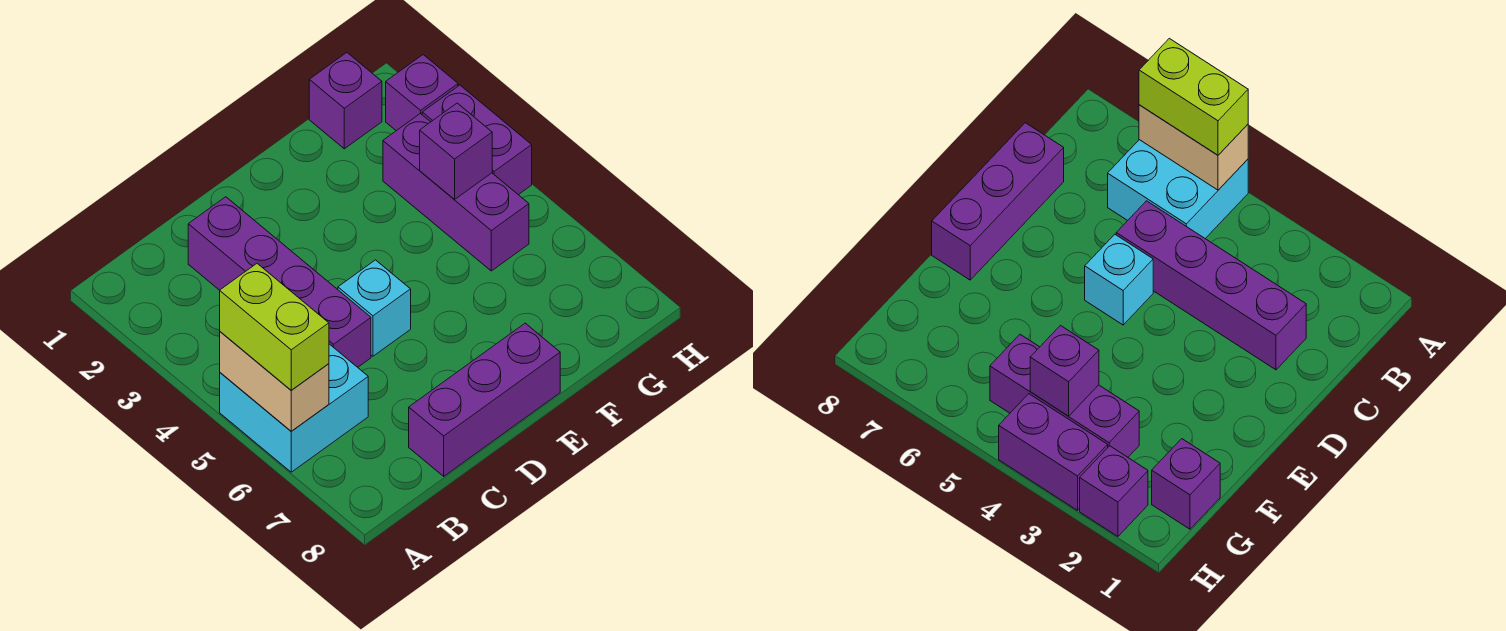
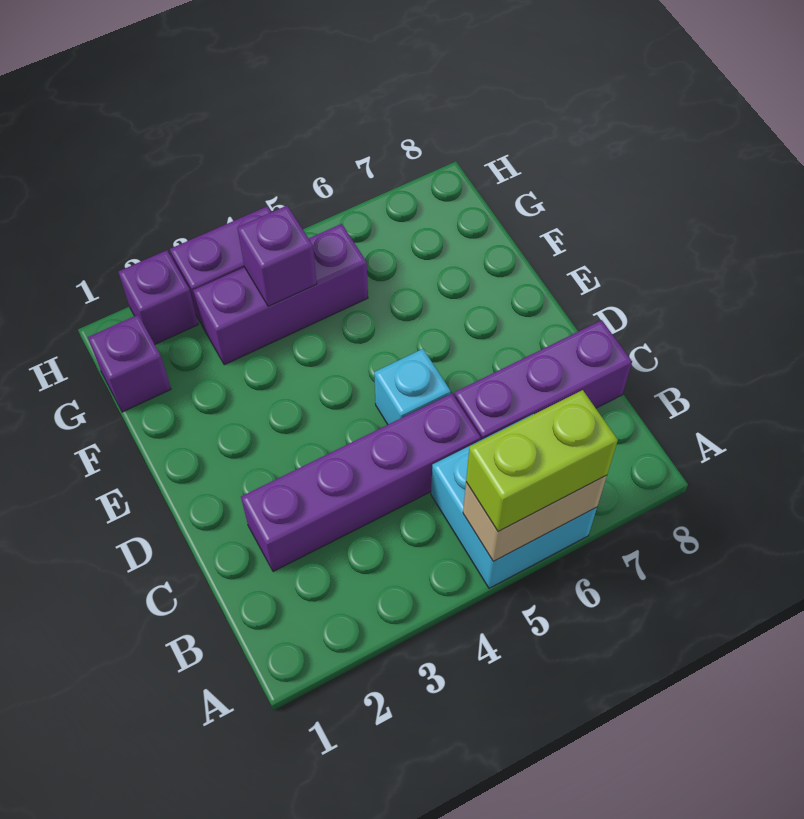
purple brick C8:E8 level 1 -> purple brick C6:C8 level 1

